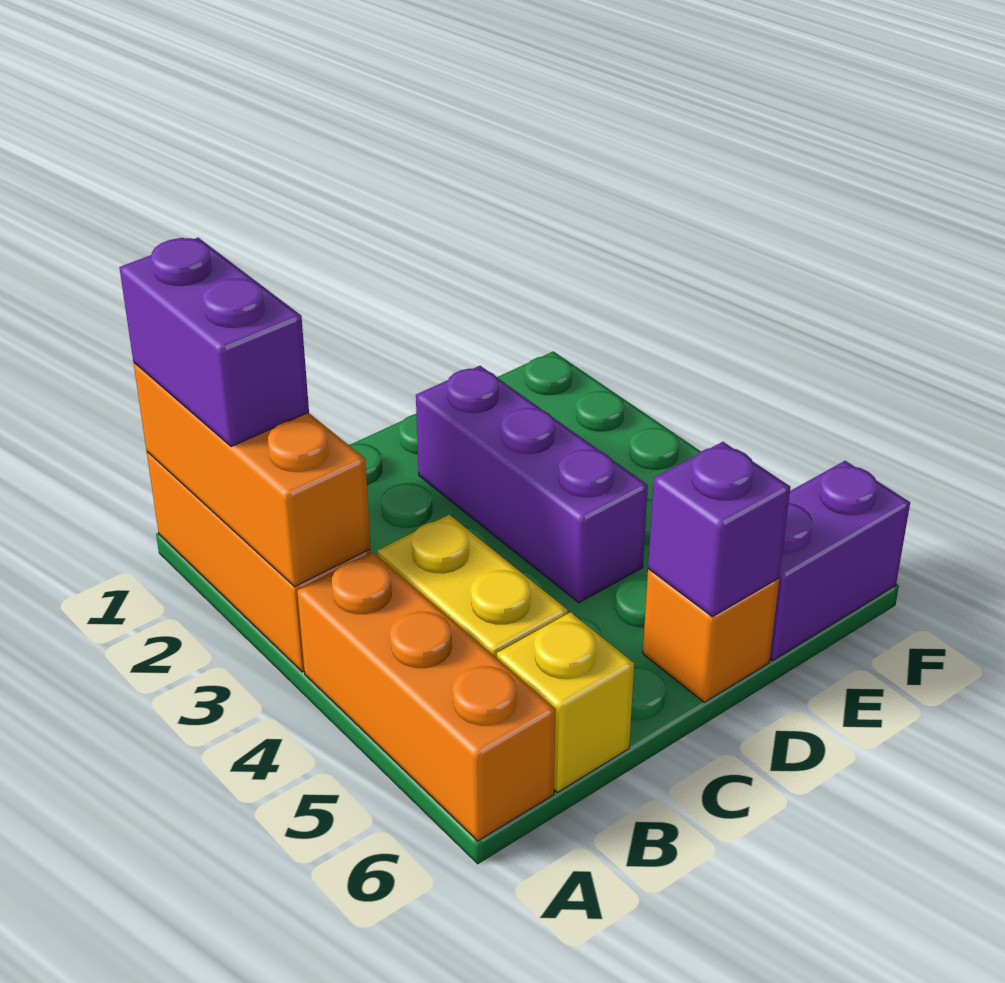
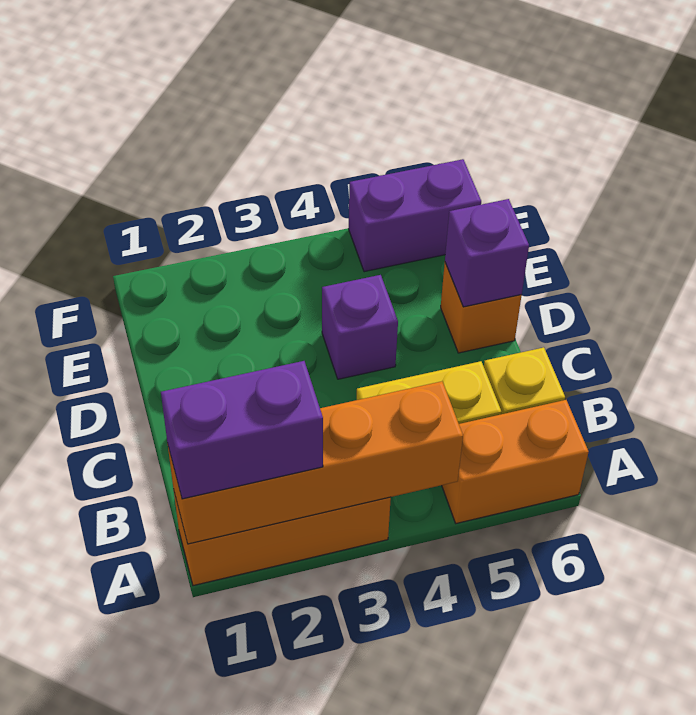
orange brick A1:A3 level 2 -> orange brick A1:A4 level 2
orange brick A4:A6 level 1 -> orange brick A5:A6 level 1
purple brick D2:D4 level 1 -> purple brick D4 level 1
purple brick E6:F6 level 1 -> purple brick F5:F6 level 1

